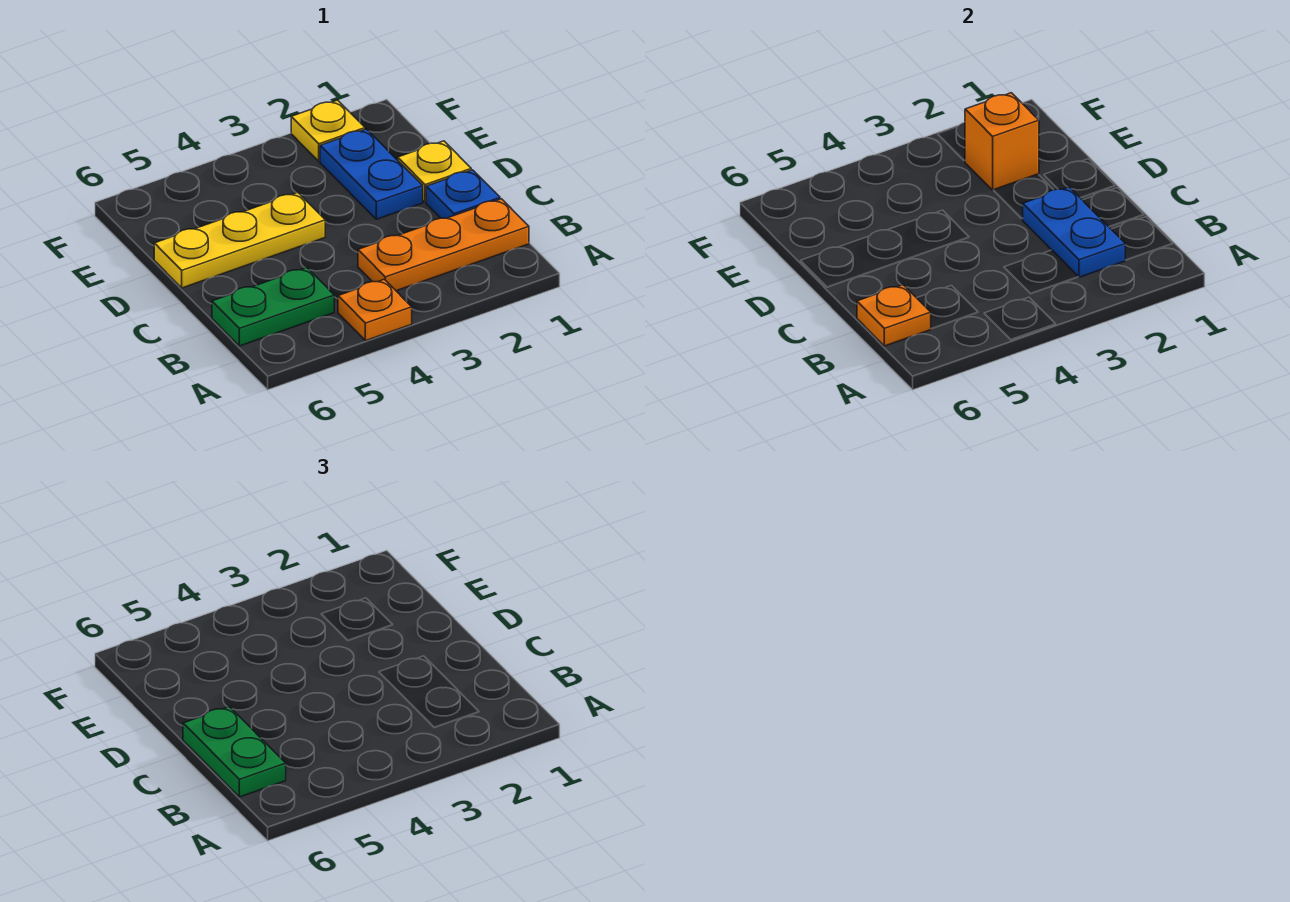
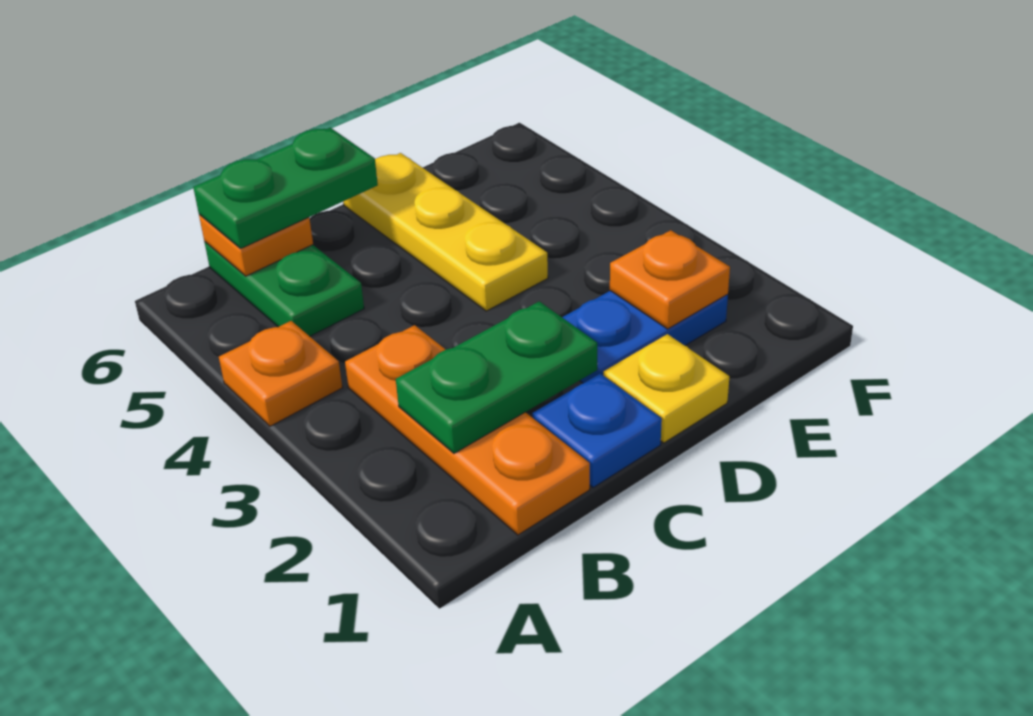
blue plate B2:C2 level 2 -> green plate B2:C2 level 2
orange brick E2 level 2 -> orange plate E2 level 2
yellow plate F2 level 1 -> none

